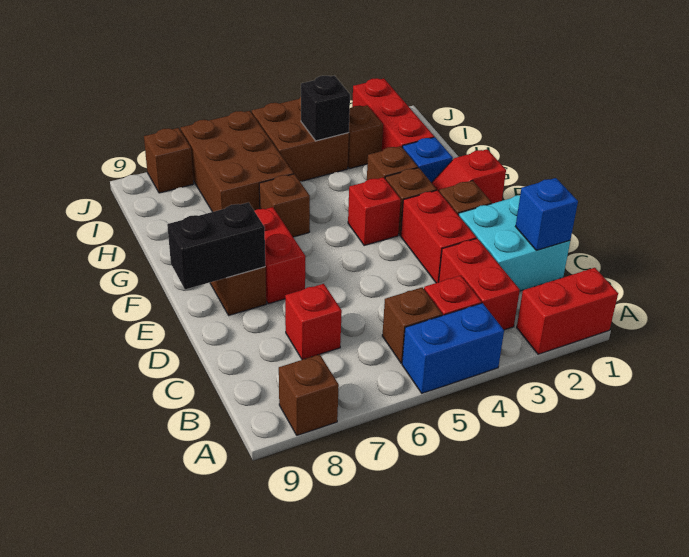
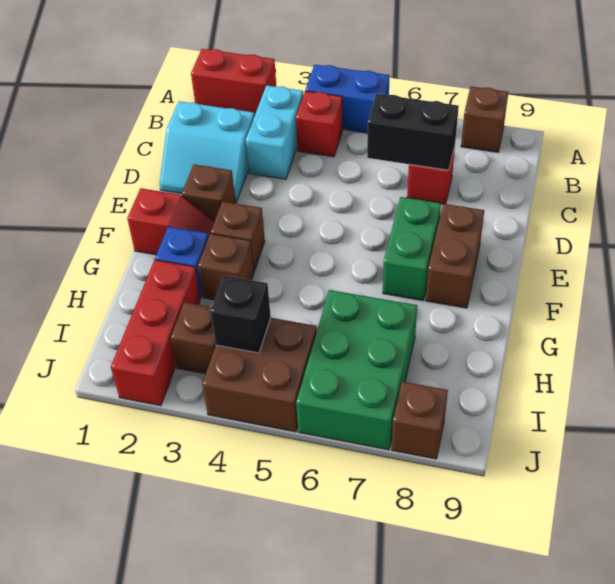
red brick B3:C3 level 1 -> cyan brick B3:C3 level 1
brown brick B5 level 1 -> none
cyan brick C1:D2 level 1 -> cyan slope C1:D2 level 1 top C
blue brick C1 level 2 -> none
red brick D3:E3 level 1 -> none
red brick E7:F7 level 1 -> green brick E7:F7 level 1
black brick E8:E9 level 2 -> black brick C6:C7 level 2
red brick F4 level 1 -> none
brown brick G6 level 1 -> none
brown brick H6:J7 level 1 -> green brick H6:J7 level 1

